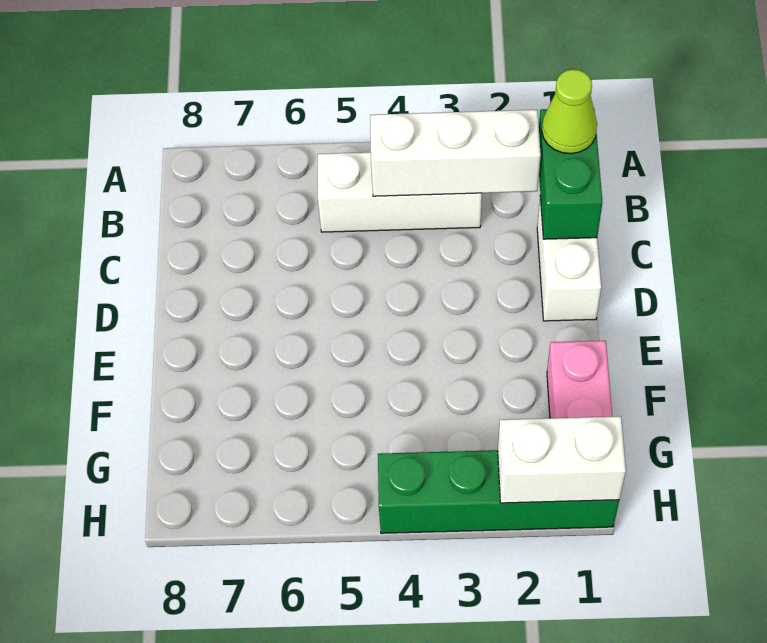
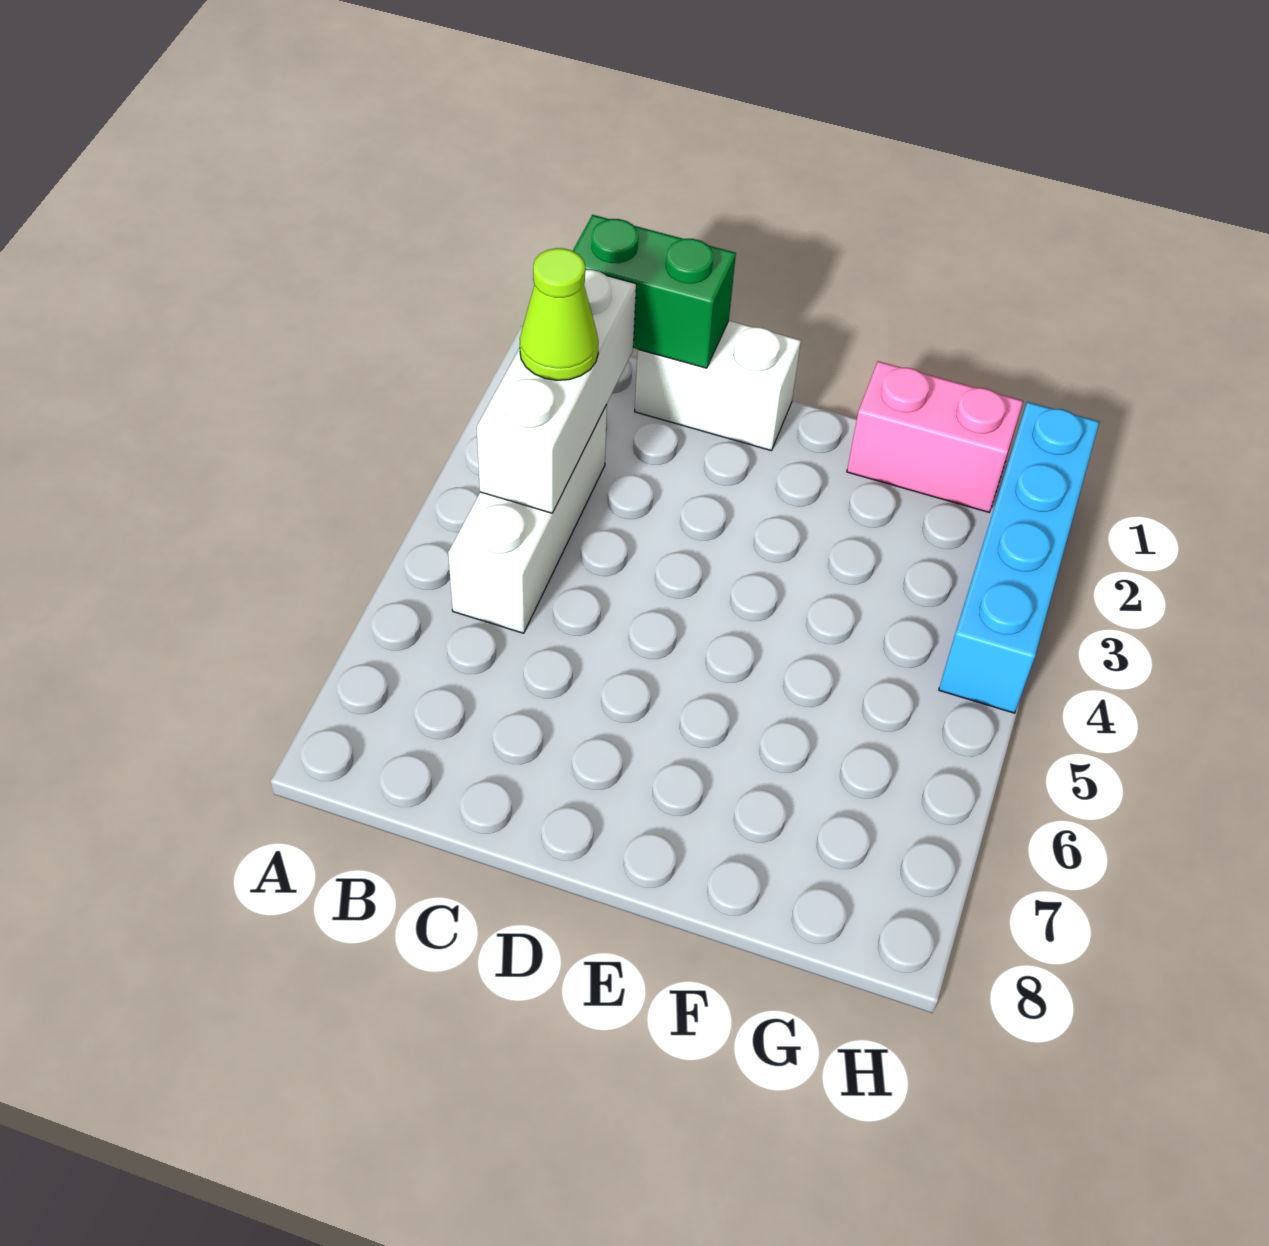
lime cone B1 level 3 -> lime cone B3 level 3
green brick H1:H4 level 1 -> cyan brick H1:H4 level 1
white brick H1:H2 level 2 -> none

